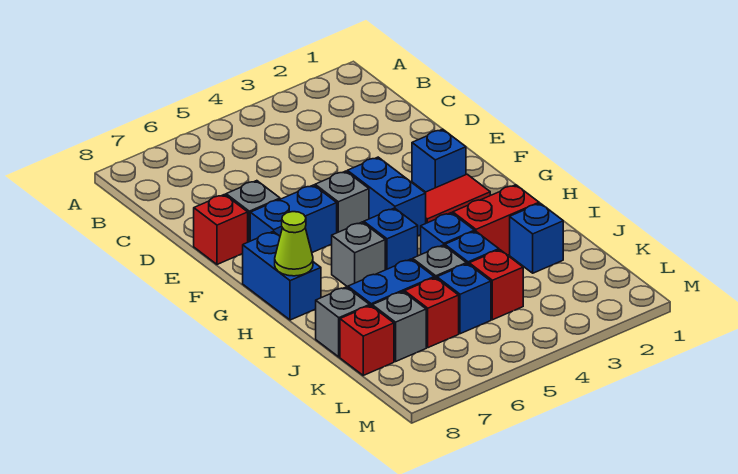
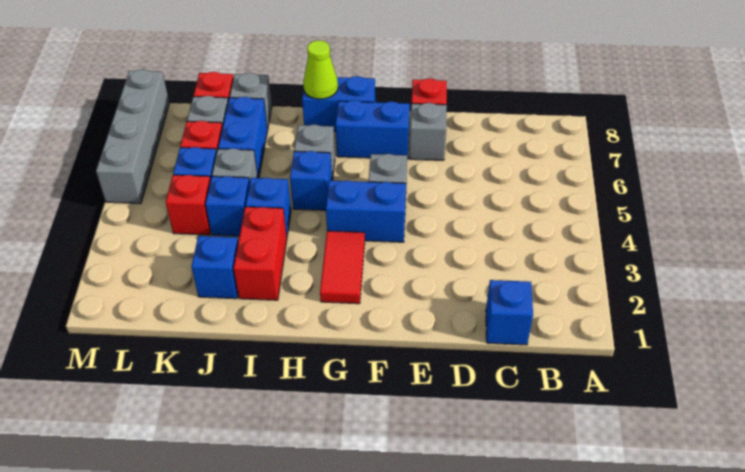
blue brick F2 level 1 -> blue brick C1 level 1
blue brick F6:F7 level 1 -> blue brick F7:G7 level 1
none -> grey brick M5:M8 level 1

